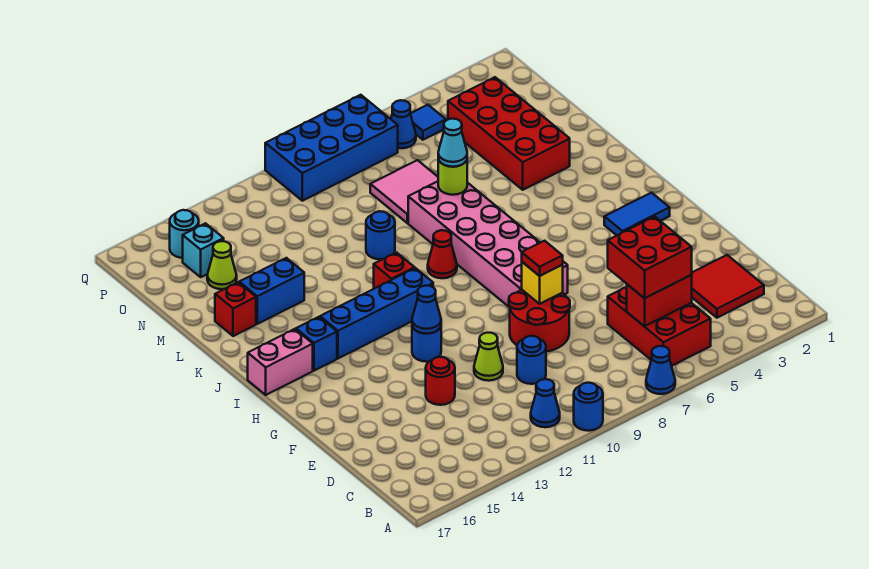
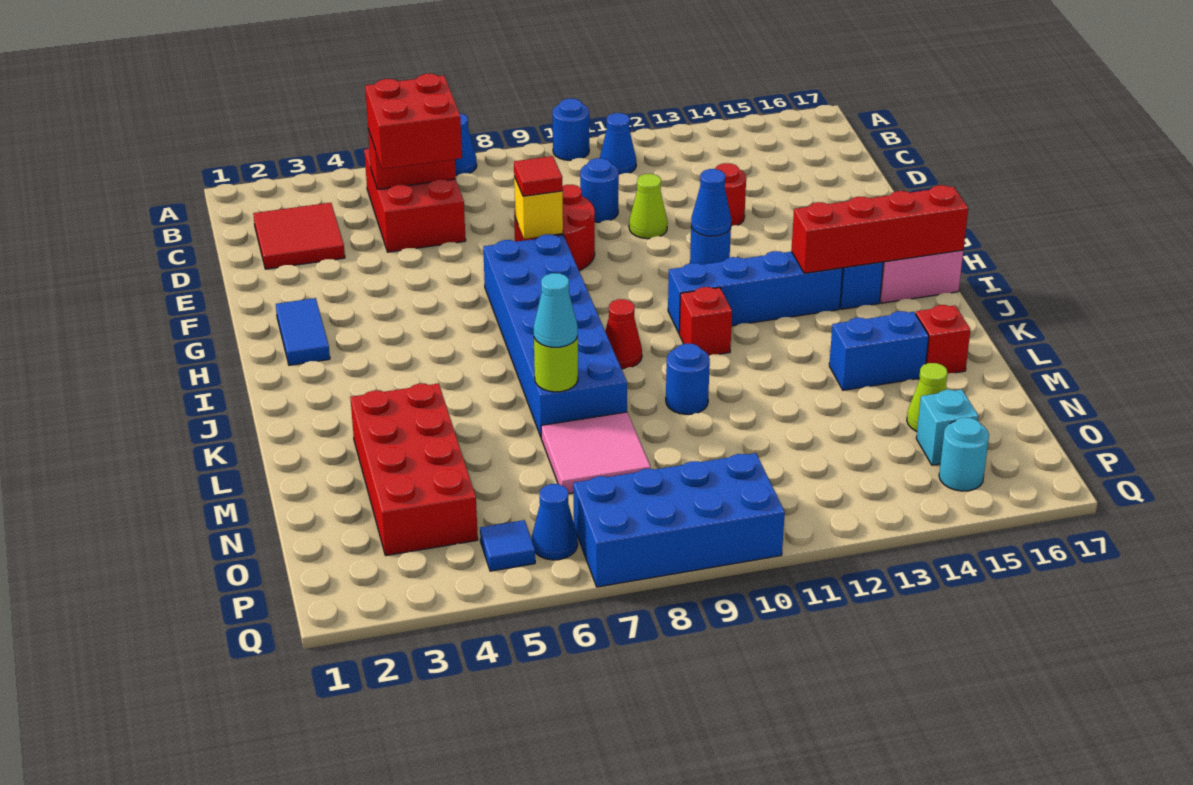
pink brick G7:L8 level 1 -> blue brick G7:L8 level 1
blue tile H2:H3 level 1 -> blue tile G2:H2 level 1
none -> red brick I14:I17 level 2

